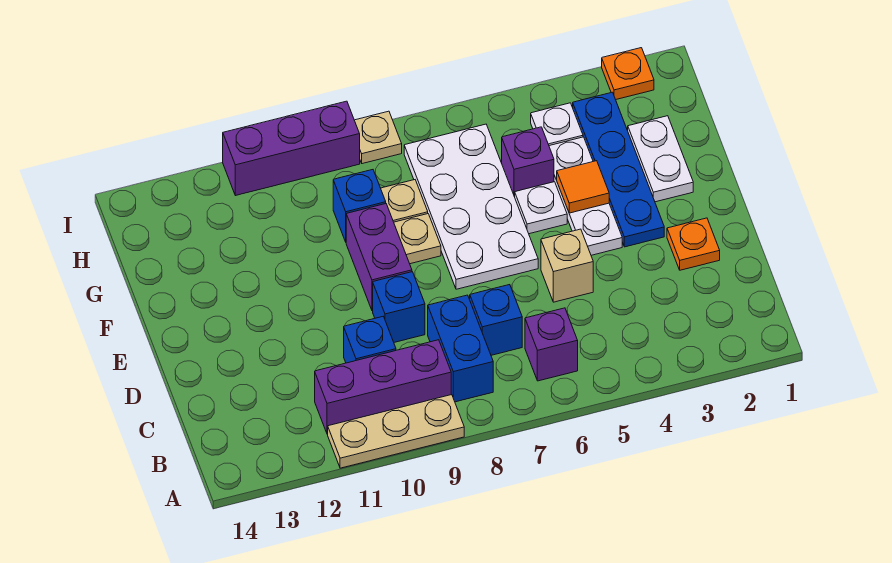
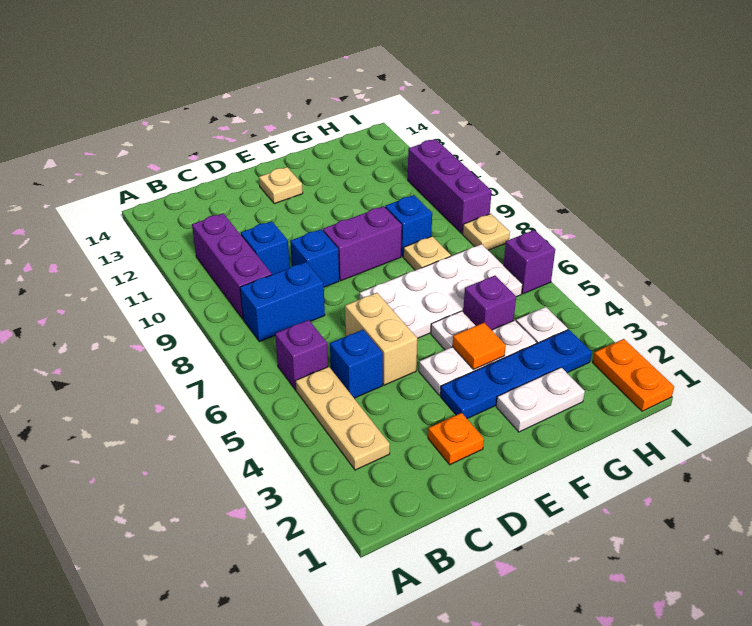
tan plate A9:A11 level 1 -> tan plate B3:B5 level 1
blue brick C7 level 1 -> blue brick C5 level 1
tan brick D5 level 1 -> tan brick D5:D6 level 1
tan plate F8 level 1 -> tan plate E13 level 1
orange plate I2 level 1 -> orange plate I1:I2 level 1
none -> purple brick I6 level 1

